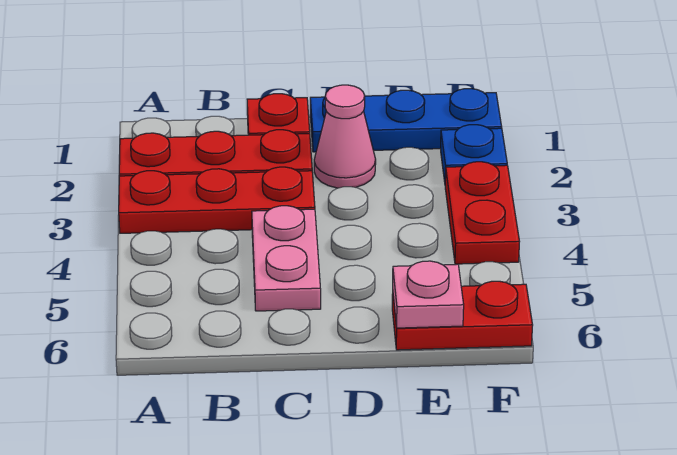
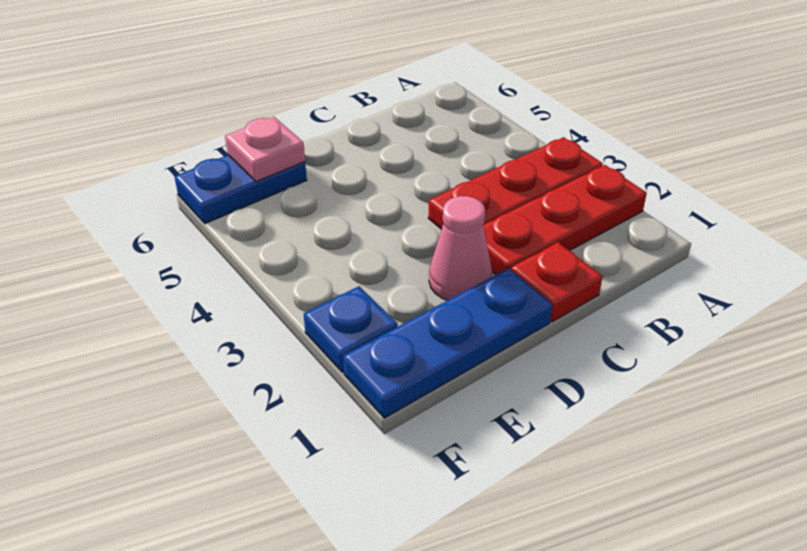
pink plate C4:C5 level 1 -> none
red plate E6:F6 level 1 -> blue plate E6:F6 level 1
red plate F3:F4 level 1 -> none

